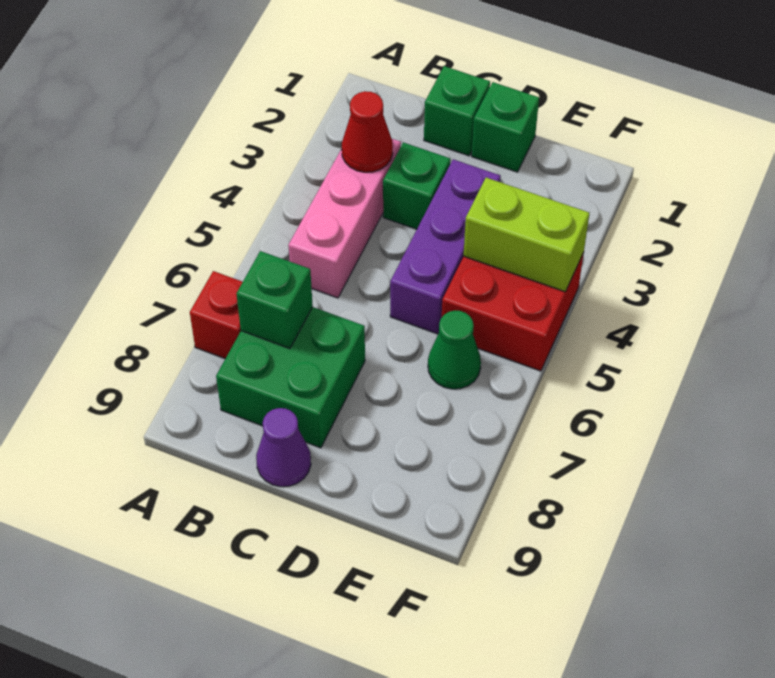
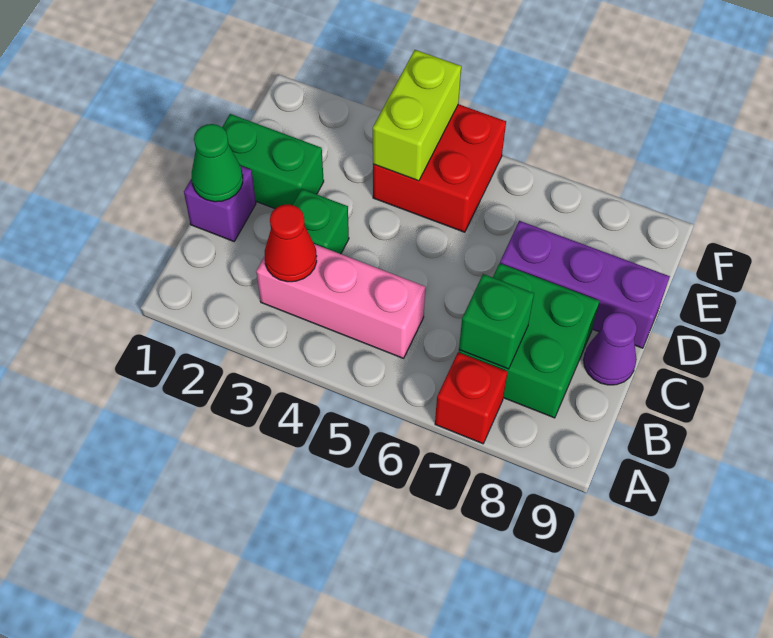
green brick C1 level 1 -> purple brick C1 level 1
green brick D1 level 1 -> green brick D1:D2 level 1
purple brick D3:D5 level 1 -> purple brick D7:D9 level 1
green cone E6 level 1 -> green cone C1 level 2

